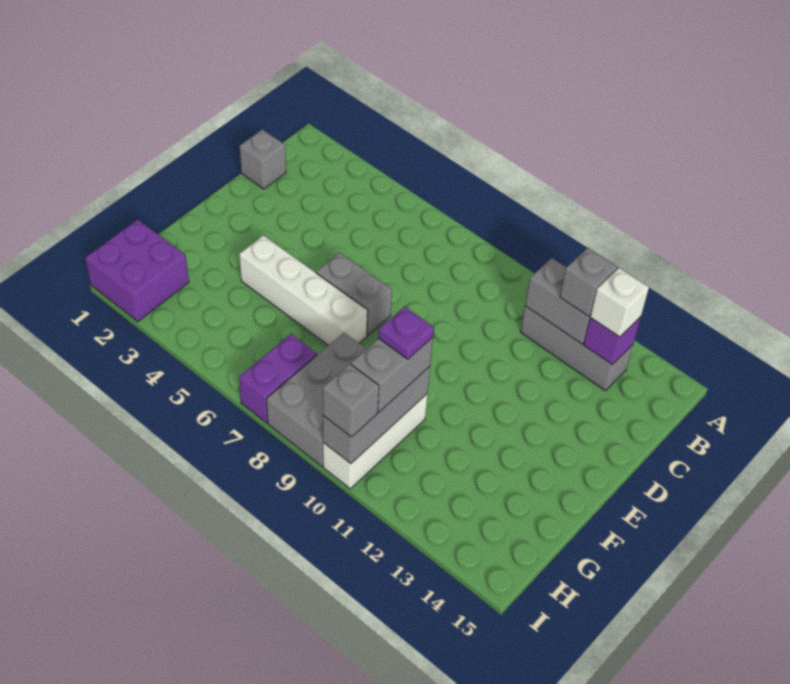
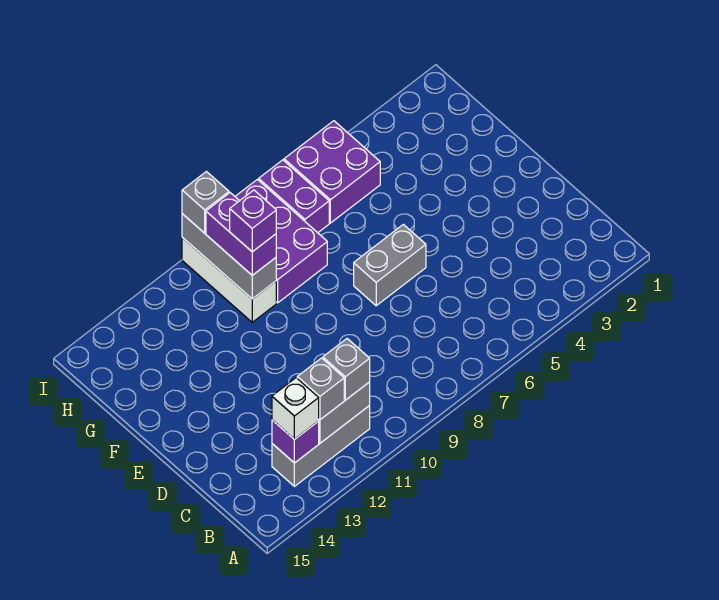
grey brick C1 level 1 -> grey brick B11 level 3
white brick F4:F7 level 1 -> none
grey brick G8:I9 level 1 -> purple brick G8:I9 level 1
grey brick G10:H10 level 3 -> purple brick G10:H10 level 3
purple plate G10 level 4 -> purple brick G10 level 4
purple brick H1:I2 level 1 -> purple brick H5:I6 level 1

